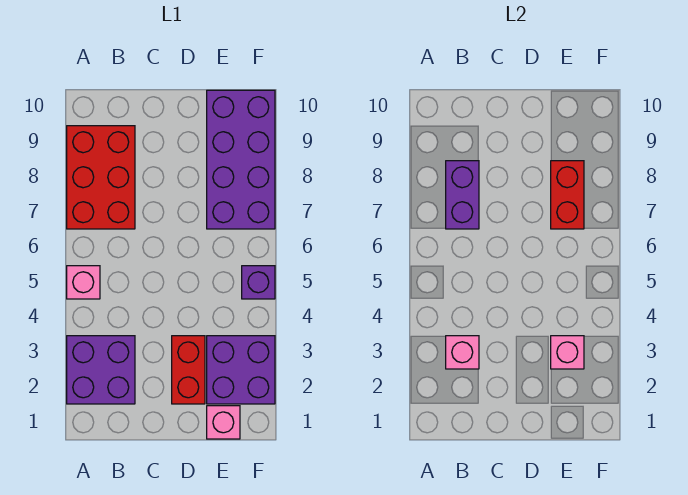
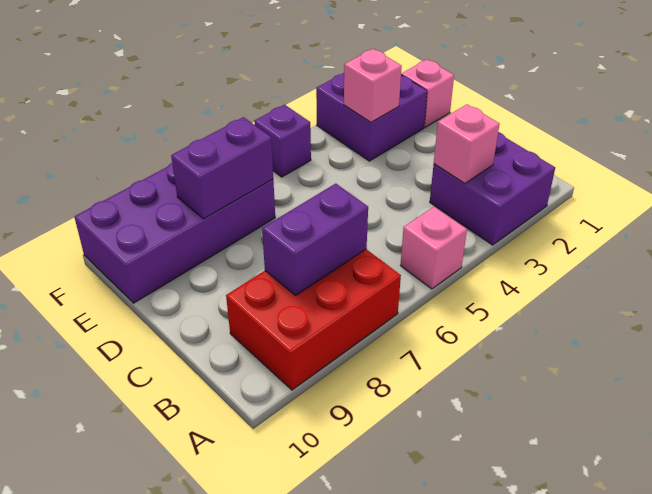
red brick D2:D3 level 1 -> none
red brick E7:E8 level 2 -> purple brick E7:E8 level 2

